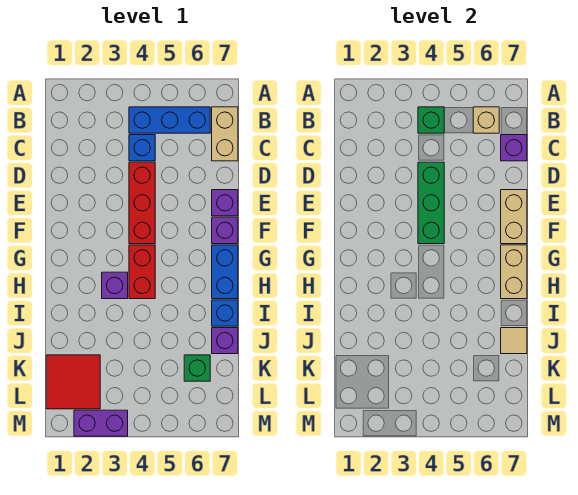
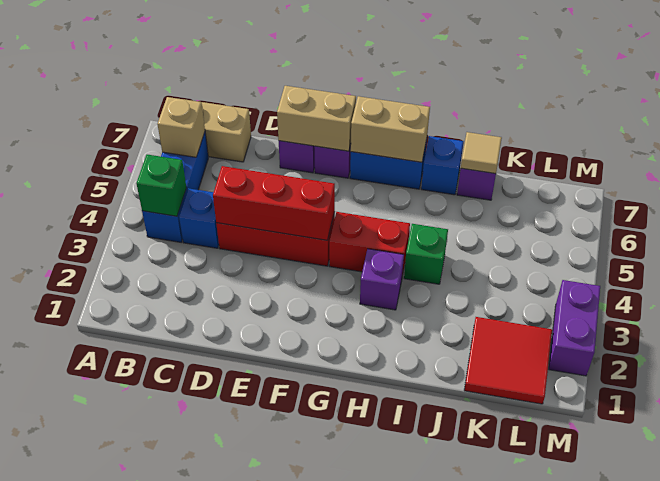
purple brick C7 level 2 -> none
green brick D4:F4 level 2 -> red brick D4:F4 level 2
green brick K6 level 1 -> green brick I4 level 1

